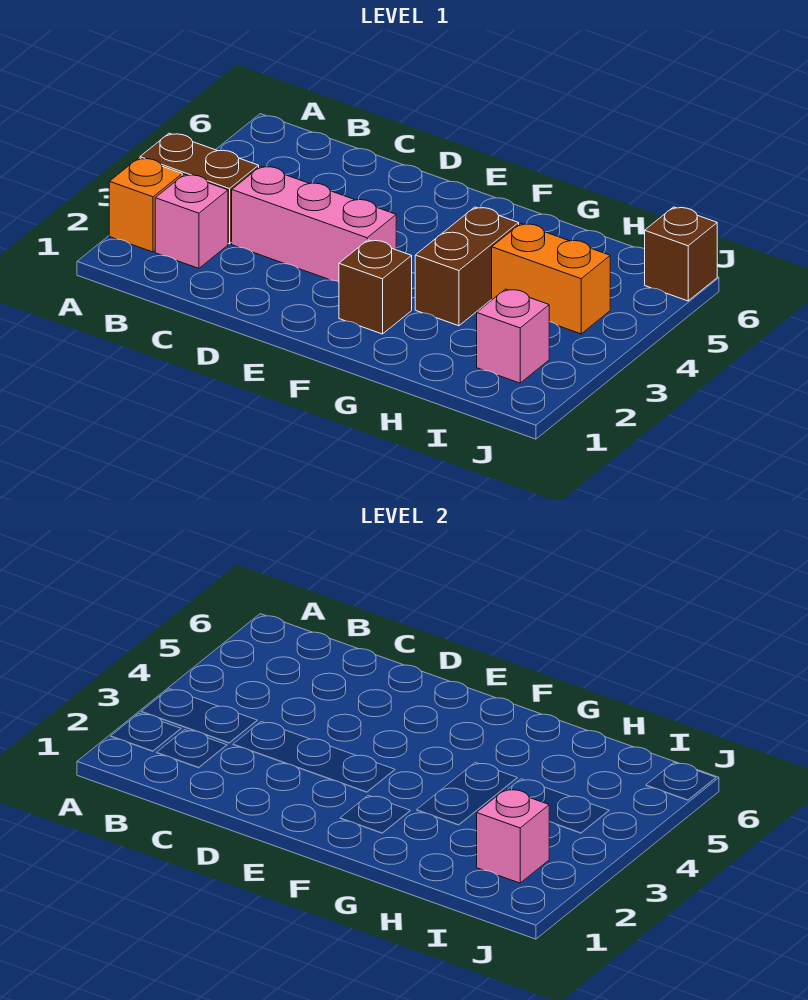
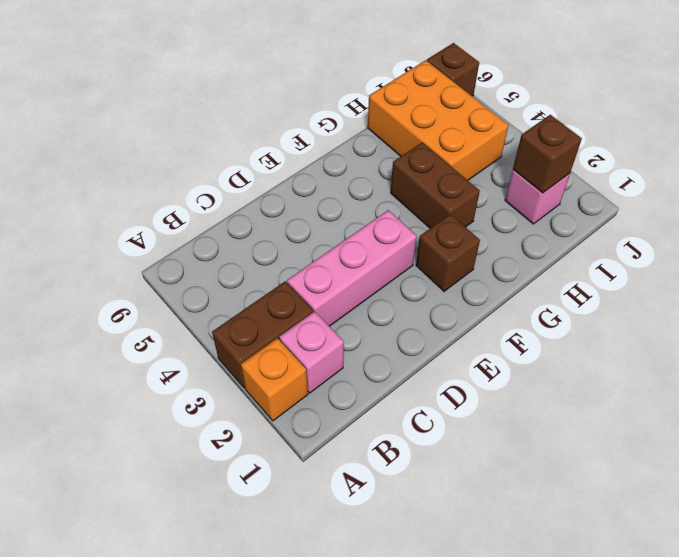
orange brick H4:I4 level 1 -> orange brick H4:I6 level 1
pink brick I2 level 2 -> brown brick I2 level 2

